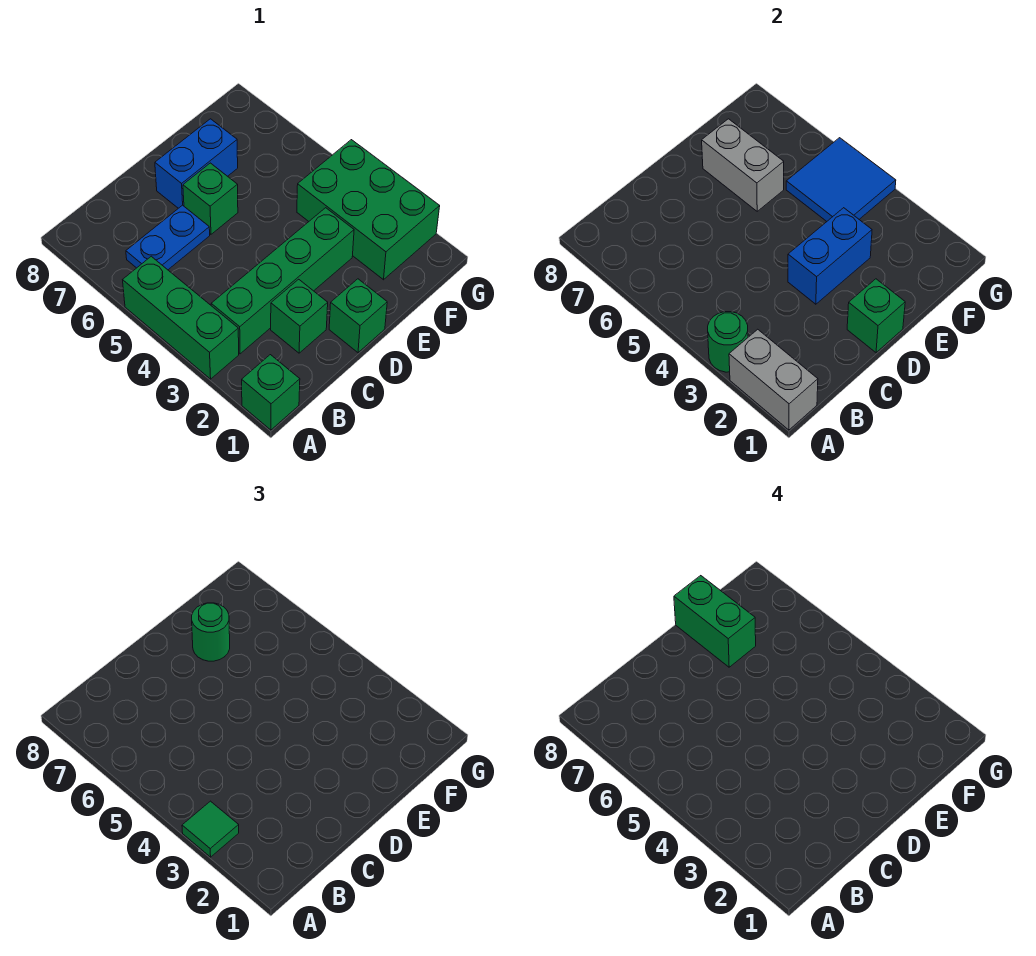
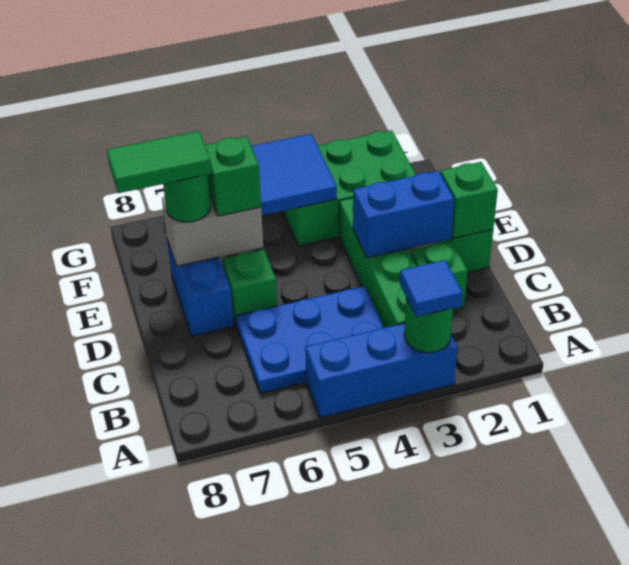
green brick A1 level 1 -> green brick E6 level 3
grey brick A1:A2 level 2 -> none
green brick A3:A5 level 1 -> blue brick A3:A5 level 1
green tile A3 level 3 -> blue tile A3 level 3
blue plate B6:C6 level 1 -> blue plate B4:C6 level 1
blue brick D3:E3 level 2 -> blue brick D2:D3 level 2
green brick E7:E8 level 4 -> green tile E7:E8 level 4

